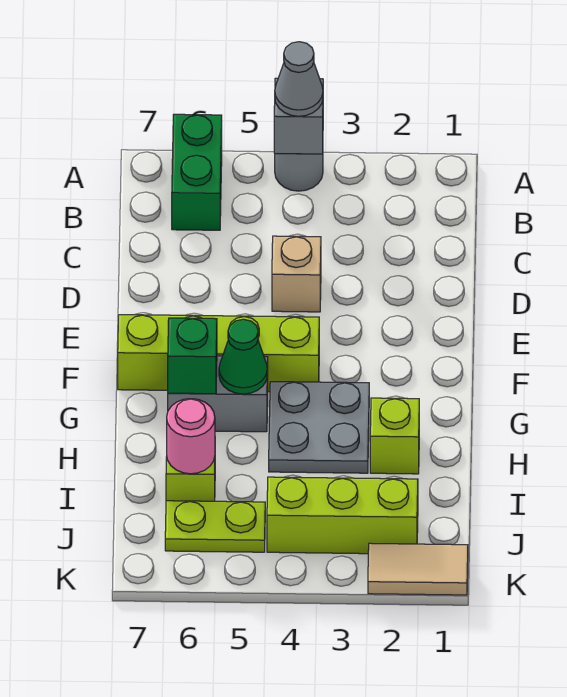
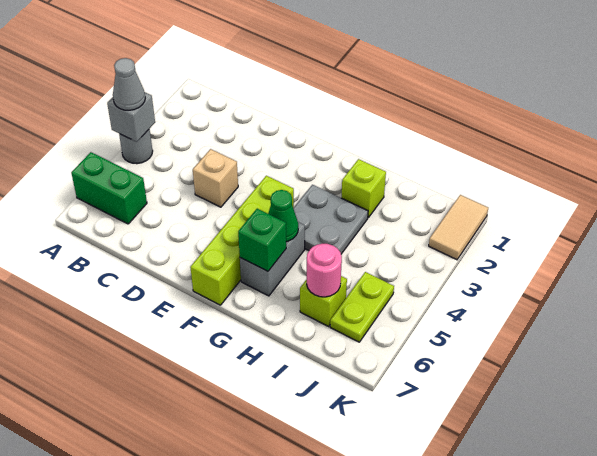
lime brick J2:J4 level 1 -> none

